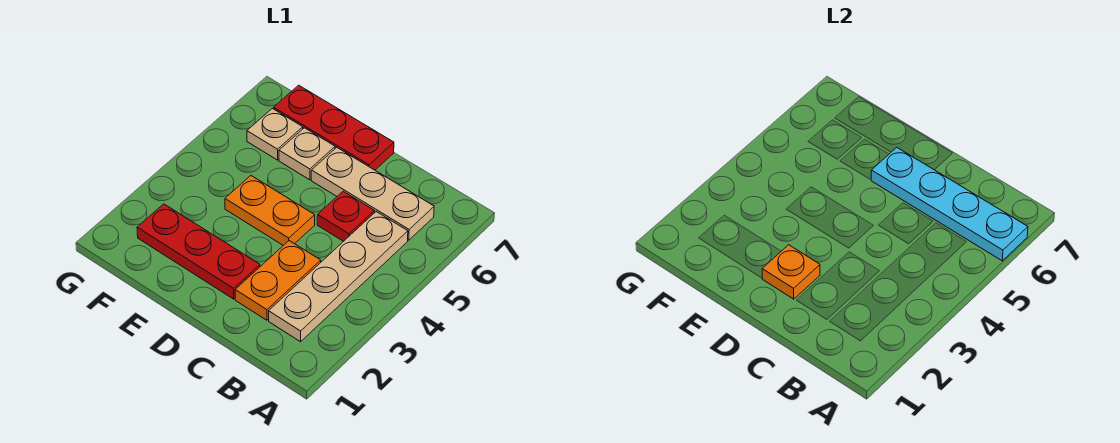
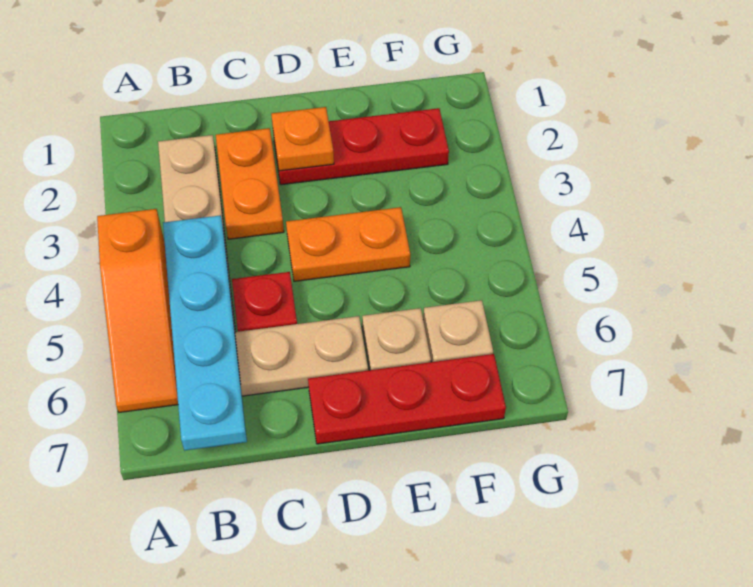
none -> orange slope A4:A6 level 1 top 4
cyan plate A6:D6 level 2 -> cyan plate B4:B7 level 2

